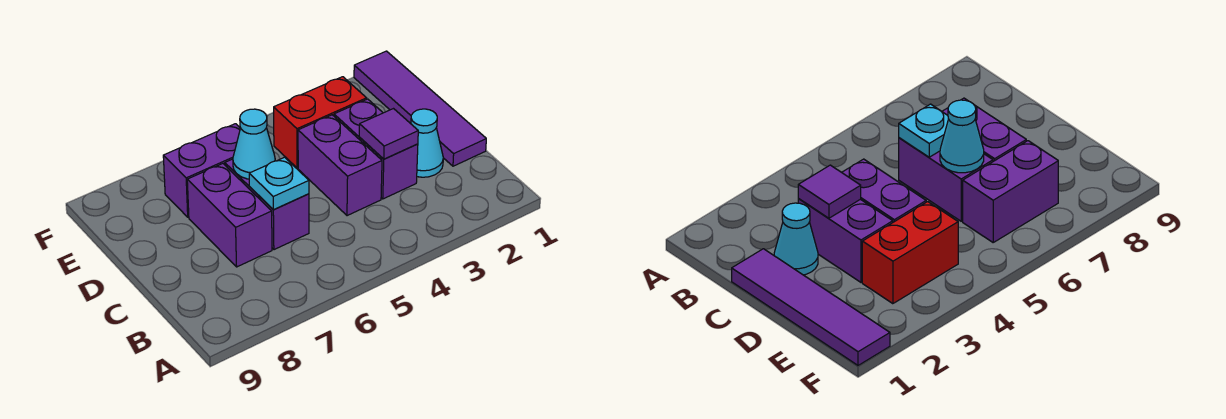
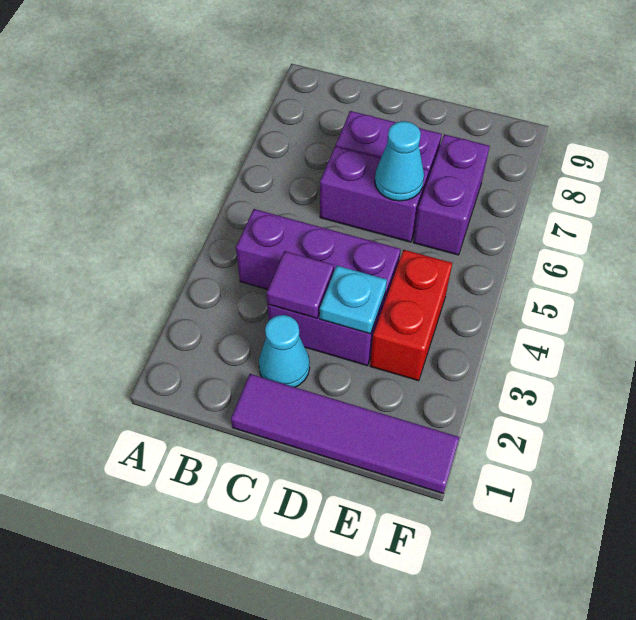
purple brick C4:D4 level 1 -> purple brick B4:D4 level 1
cyan plate C6 level 2 -> cyan plate D3 level 2

